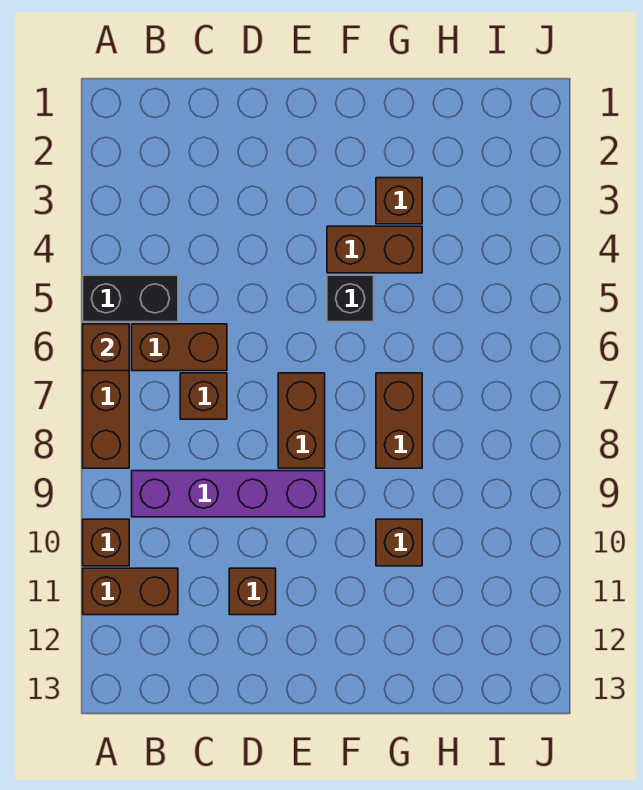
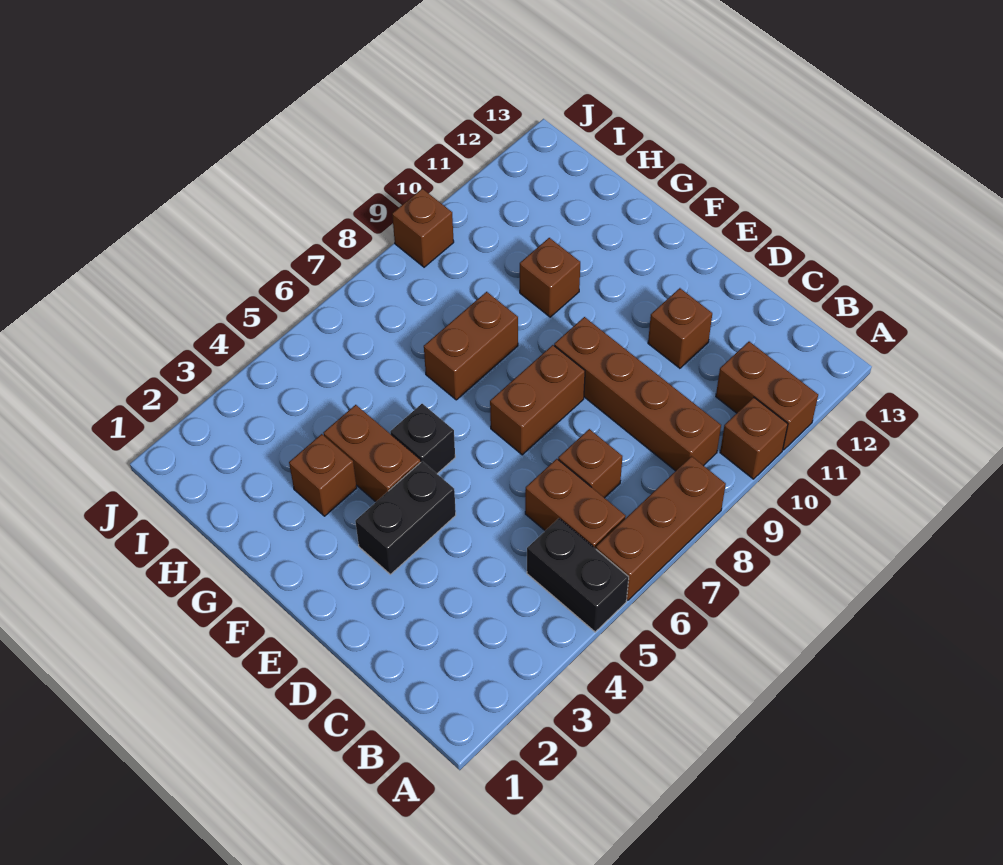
brown brick A6 level 2 -> brown brick J9 level 1
purple brick B9:E9 level 1 -> brown brick B9:E9 level 1
none -> black brick E3:E4 level 1

